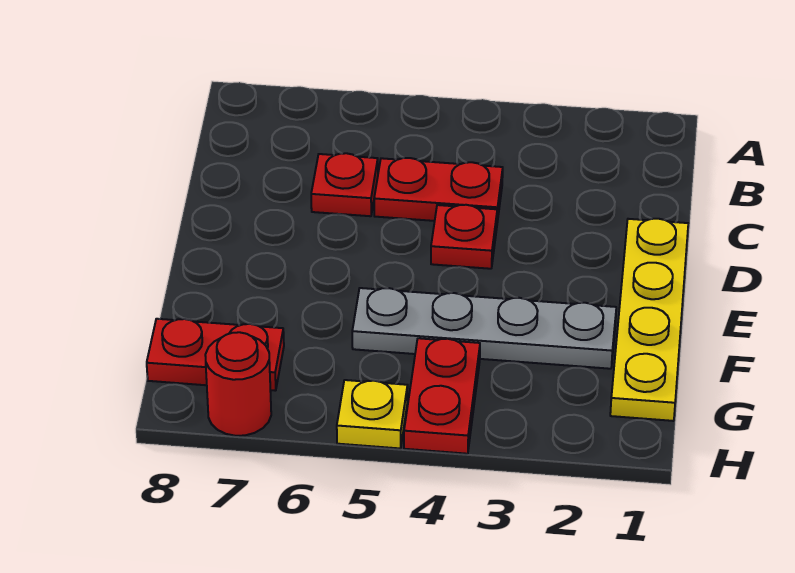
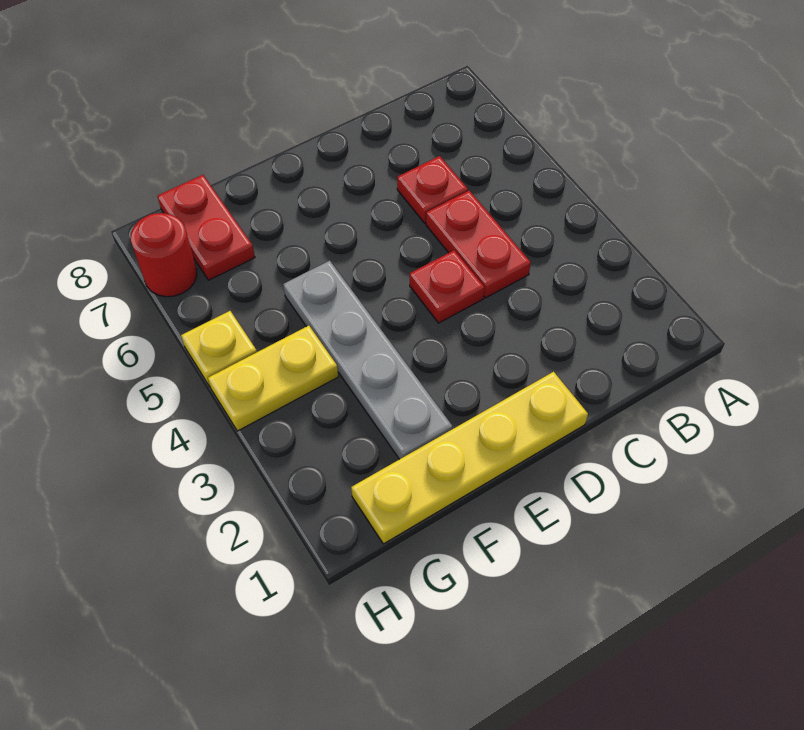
red plate G4:H4 level 1 -> yellow plate G4:H4 level 1

